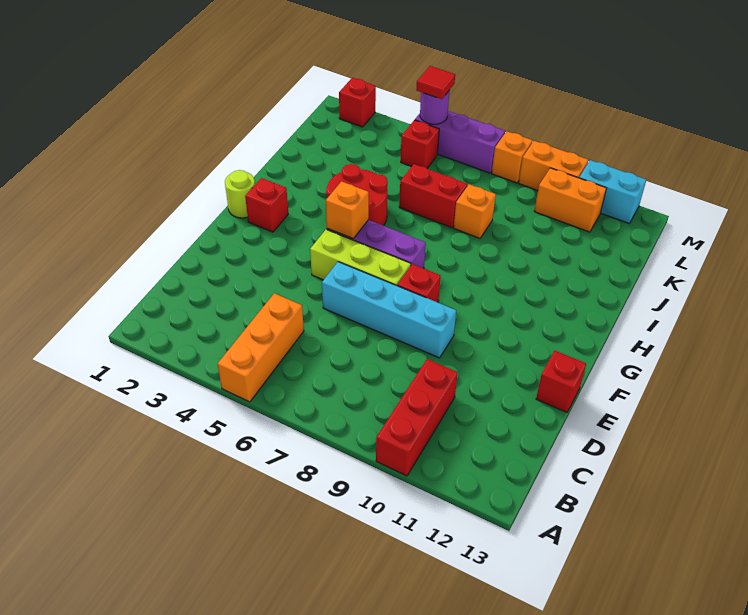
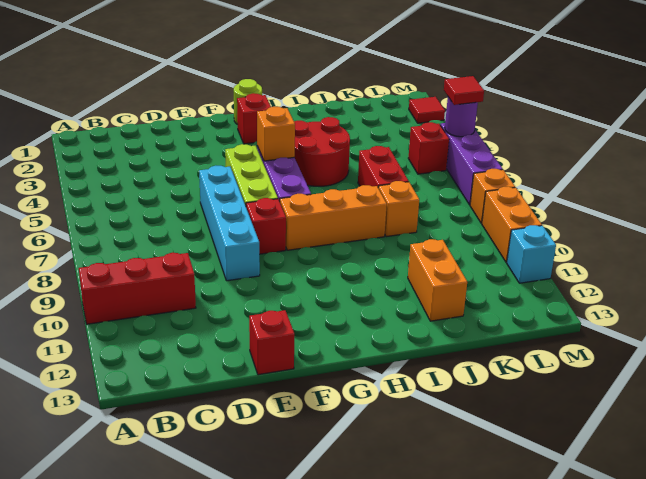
orange brick A5:C5 level 1 -> orange brick G8:I8 level 1
orange brick L10:L11 level 1 -> orange brick J11:J12 level 1
red brick M2 level 1 -> red tile M2 level 1
cyan brick M11:M12 level 1 -> cyan brick M11 level 1

